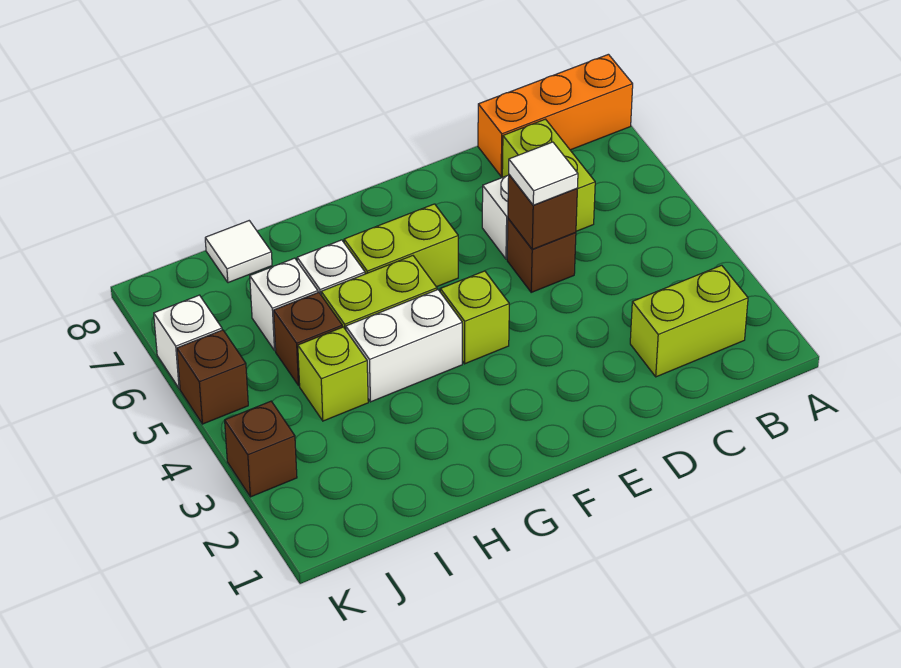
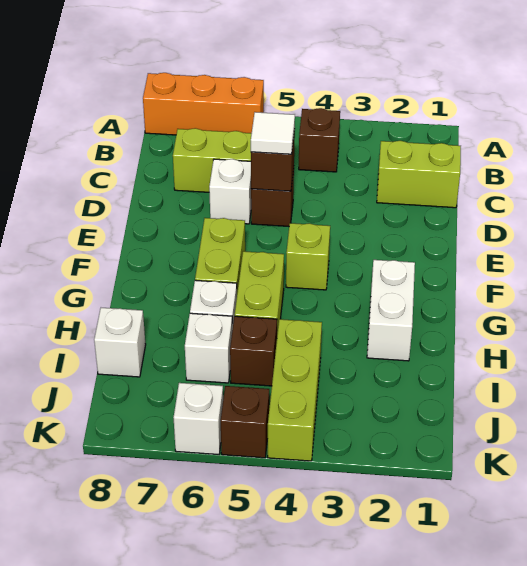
orange brick A8:C8 level 1 -> orange brick A6:A8 level 1
lime brick B2:C2 level 1 -> lime brick C1:C2 level 1
white brick G4:H4 level 1 -> white brick G2:H2 level 1
lime brick I4 level 1 -> lime brick I4:K4 level 1
white tile I8 level 1 -> white brick I8 level 1
brown brick K3 level 1 -> brown brick B4 level 1

